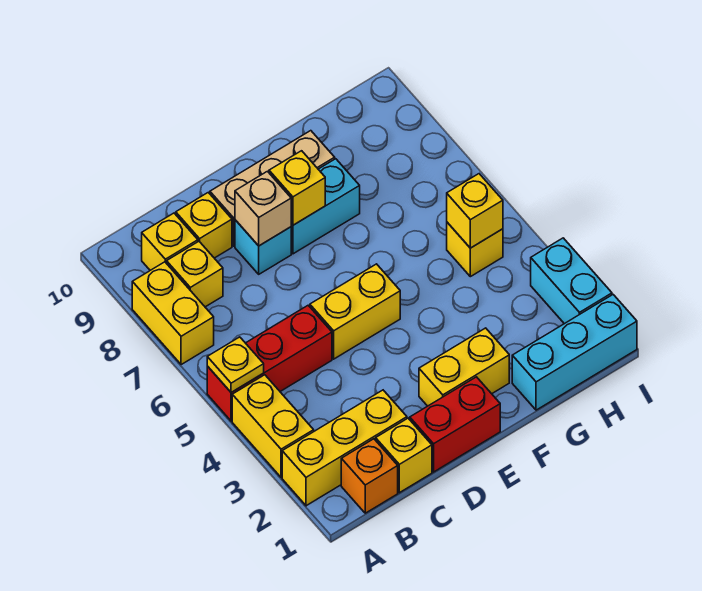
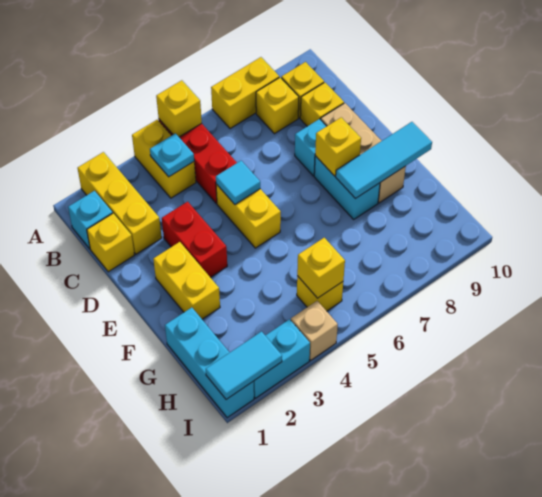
yellow brick A3:A4 level 1 -> yellow brick A4:B4 level 1
yellow plate A5 level 2 -> yellow brick A5 level 2
orange brick B1 level 1 -> cyan brick B1 level 1
none -> cyan plate B4 level 2
red brick D1:E1 level 1 -> red brick D3:E3 level 1
none -> cyan tile D5 level 2
tan brick D8 level 2 -> tan brick I4 level 1
none -> cyan tile F8:F10 level 2
none -> cyan tile I1:I2 level 2

